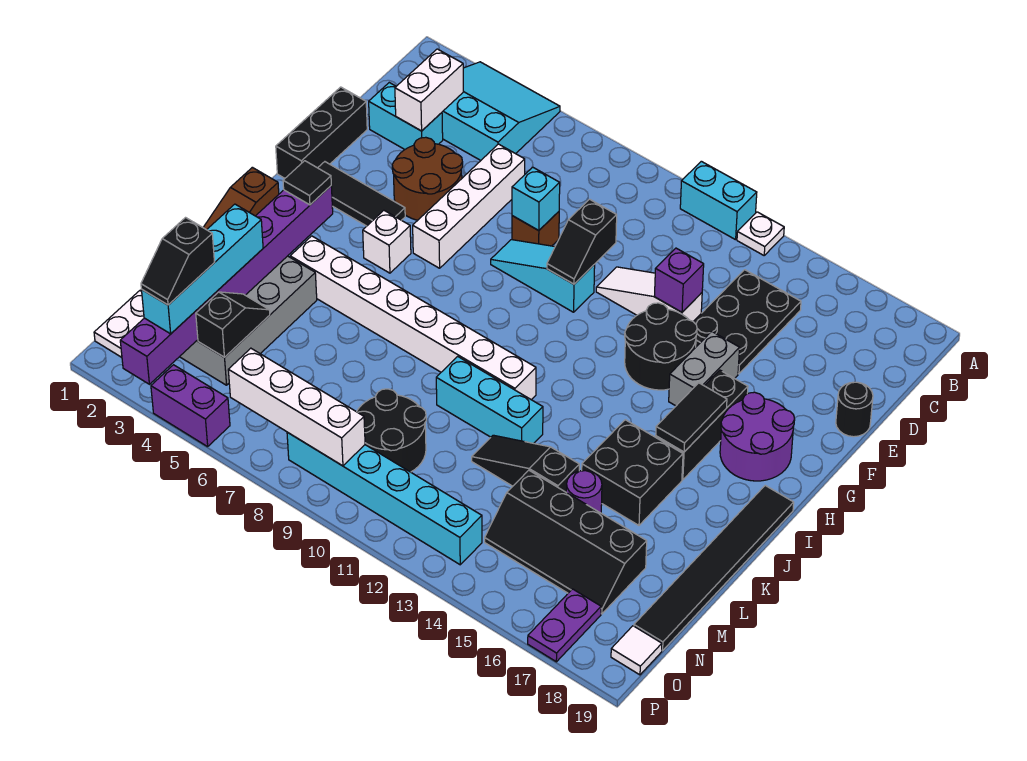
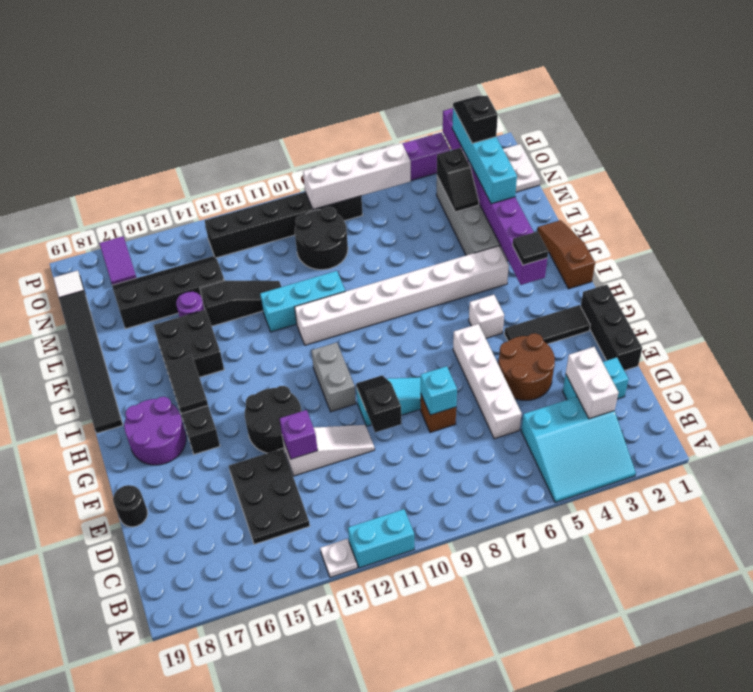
grey brick F15:G15 level 1 -> grey brick G11:H11 level 1
cyan brick O8:O13 level 1 -> black brick O8:O13 level 1
purple plate O17:P17 level 1 -> purple tile O17:P17 level 1

